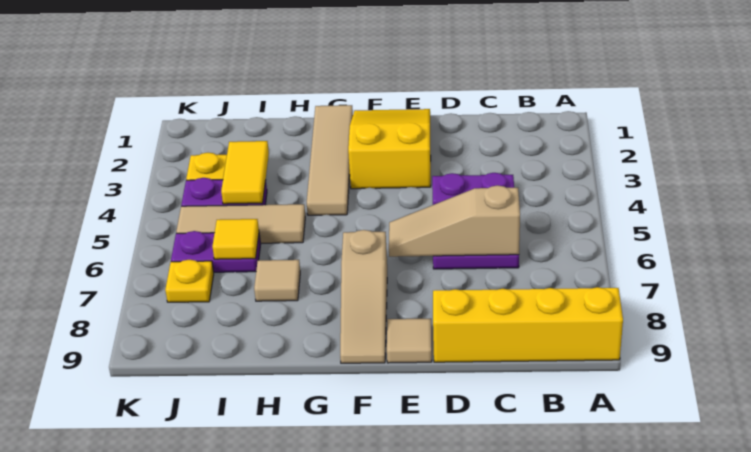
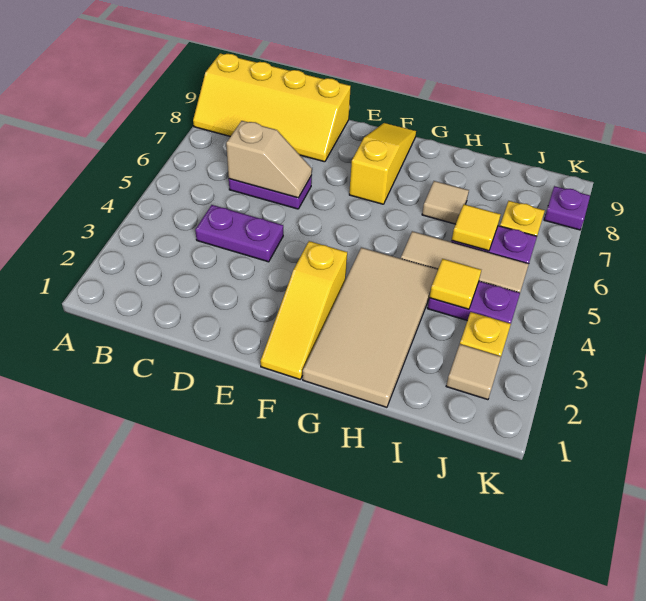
tan slope C6:E6 level 2 top C -> tan slope C6:D6 level 2 top C
yellow slope E1:F3 level 1 top 3 -> yellow slope F1:F3 level 1 top 3
tan tile E9 level 1 -> tan tile J2 level 1
tan slope F7:F9 level 1 top 7 -> yellow slope F7:F9 level 1 top 7
tan tile G1:G4 level 1 -> tan tile G1:H4 level 1
yellow tile I3:I4 level 2 -> yellow tile I4 level 2
none -> purple plate K8 level 1

